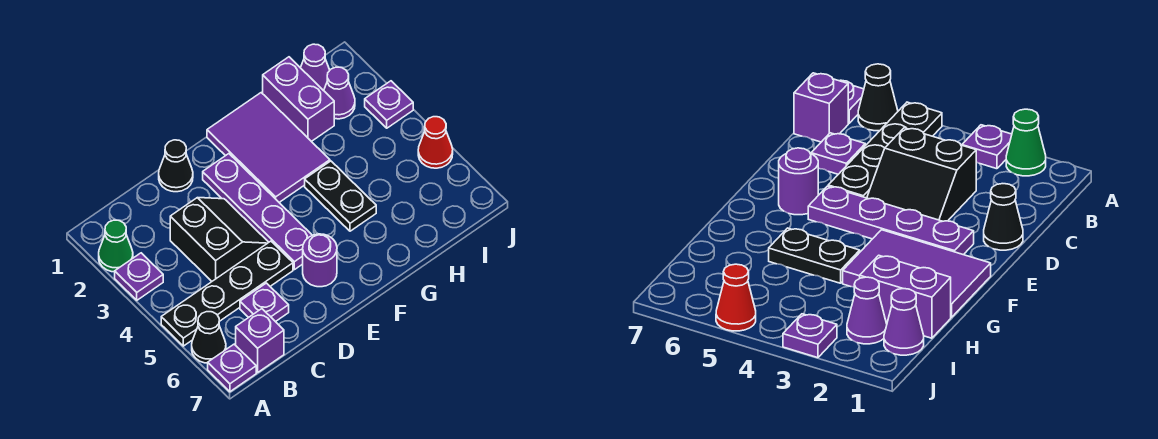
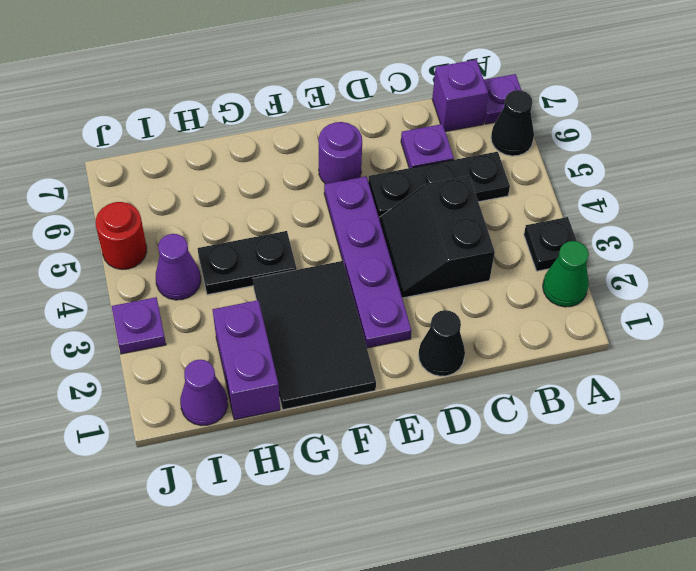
purple plate A3 level 1 -> black plate A3 level 1
black plate A5:D5 level 1 -> black plate B5:D5 level 1
purple tile F1:G3 level 1 -> black tile F1:G3 level 1
black plate G4:G5 level 1 -> black plate G4:H4 level 1
purple cone I2 level 1 -> purple cone I4 level 1
red cone J5 level 1 -> red round brick J5 level 1

